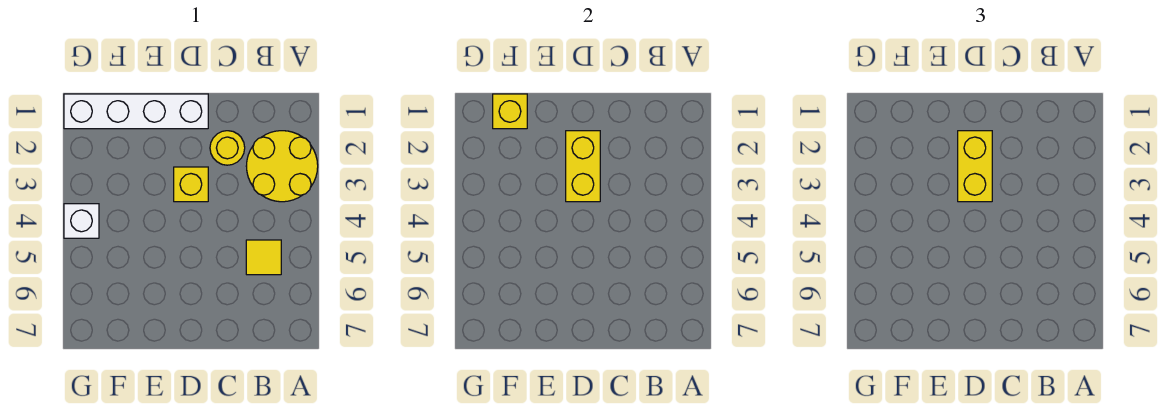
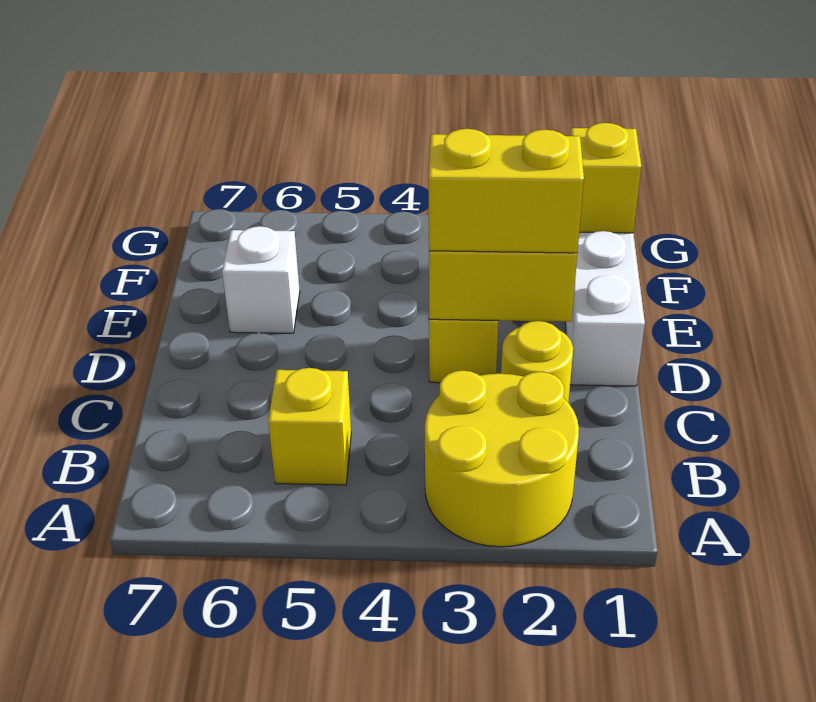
yellow tile B5 level 1 -> yellow brick B5 level 1
white brick G4 level 1 -> white brick E6 level 1

